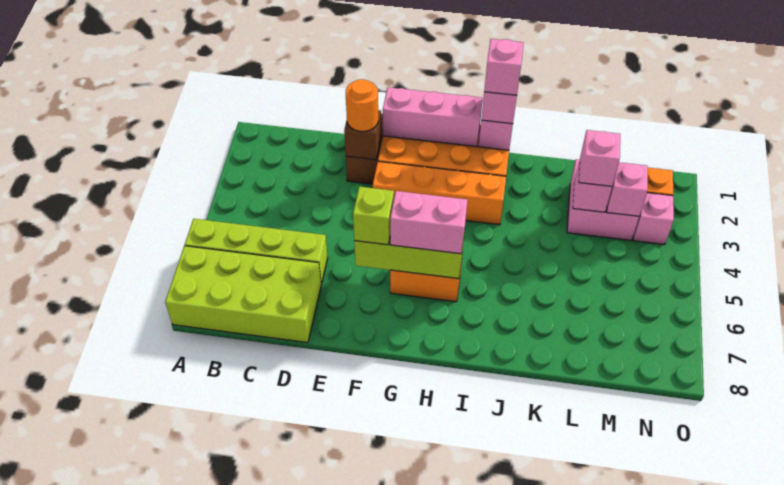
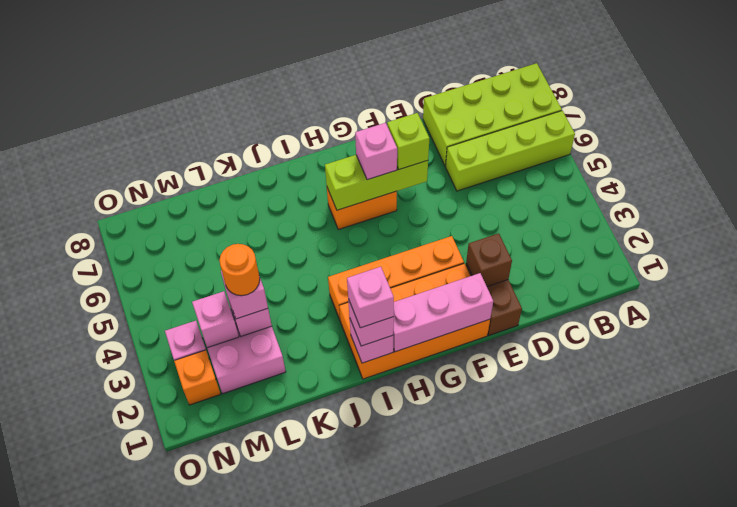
orange round brick E2 level 3 -> orange round brick L3 level 4
pink brick G6:H6 level 3 -> pink brick G6 level 3

